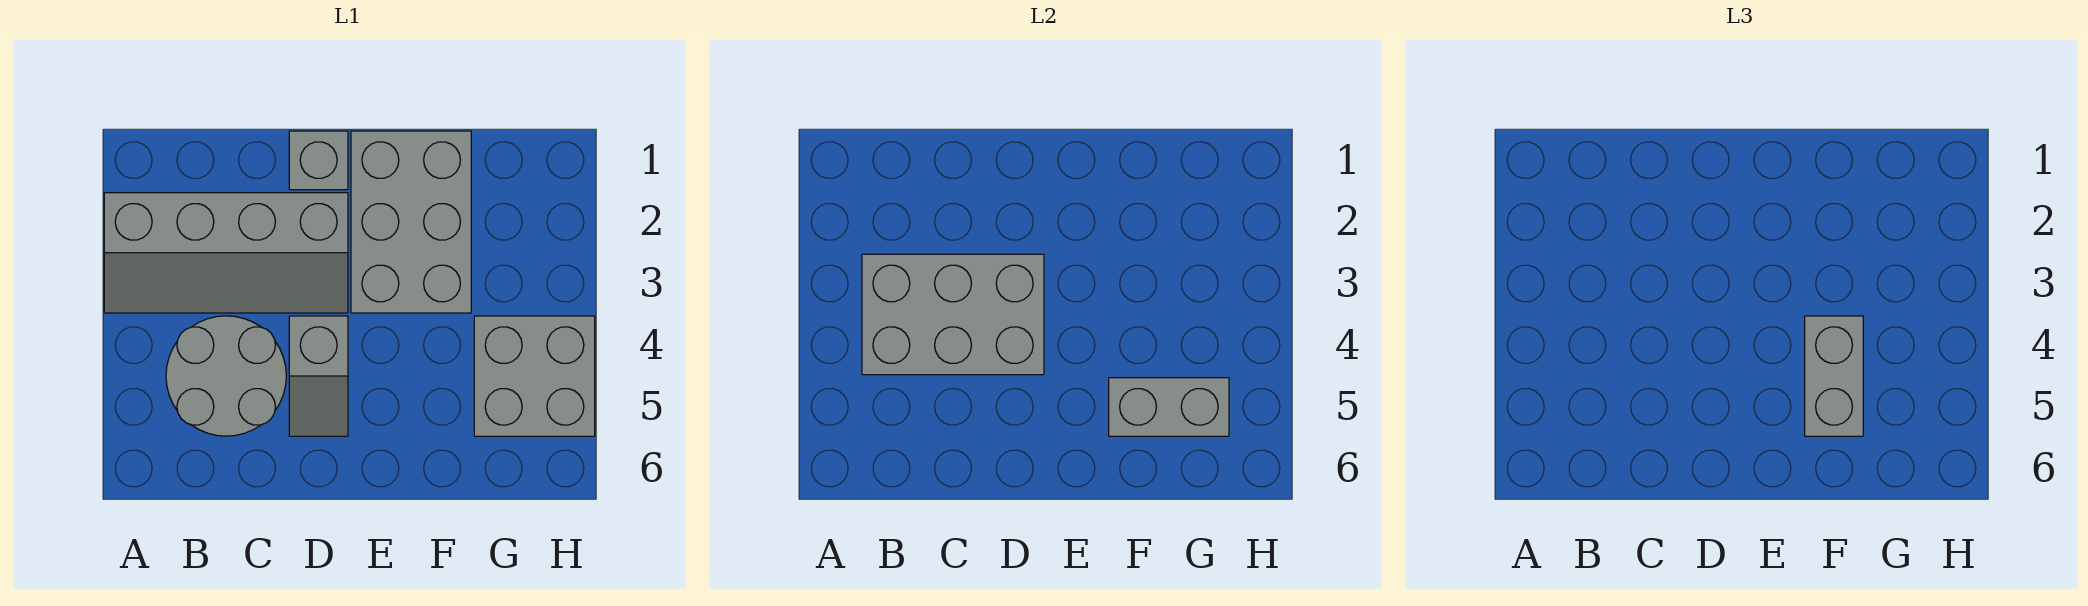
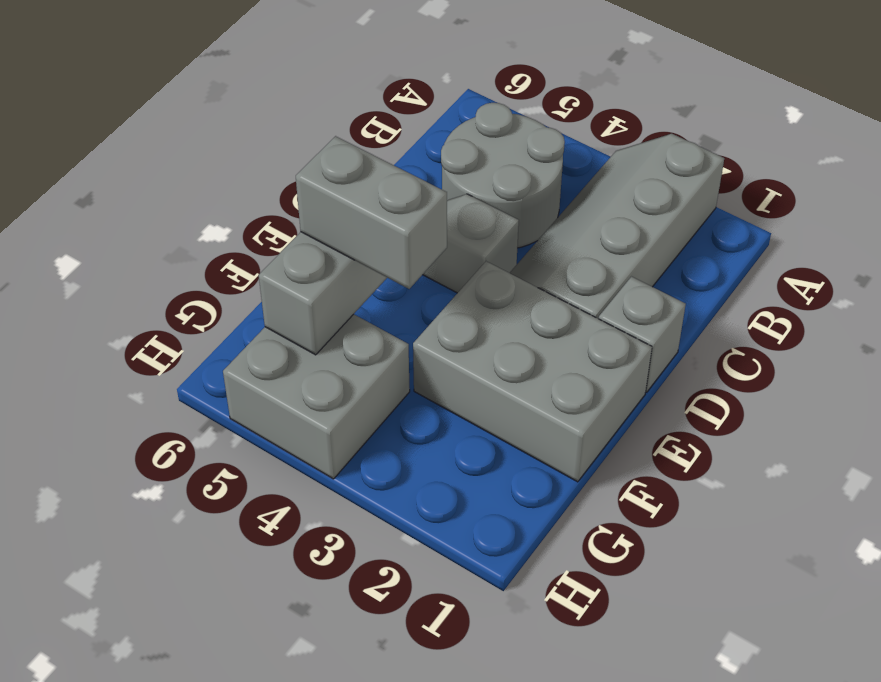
grey brick B3:D4 level 2 -> none

